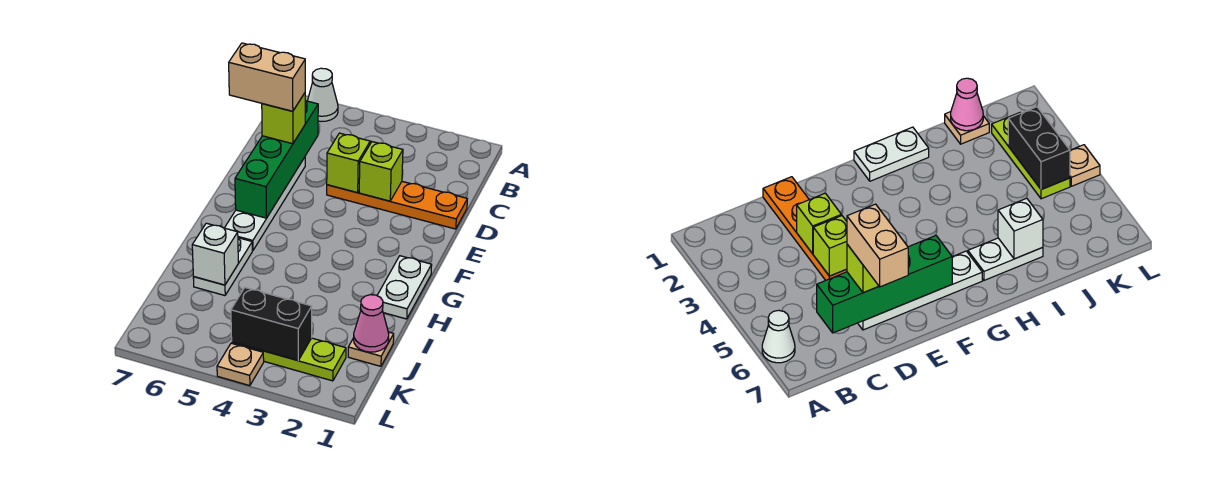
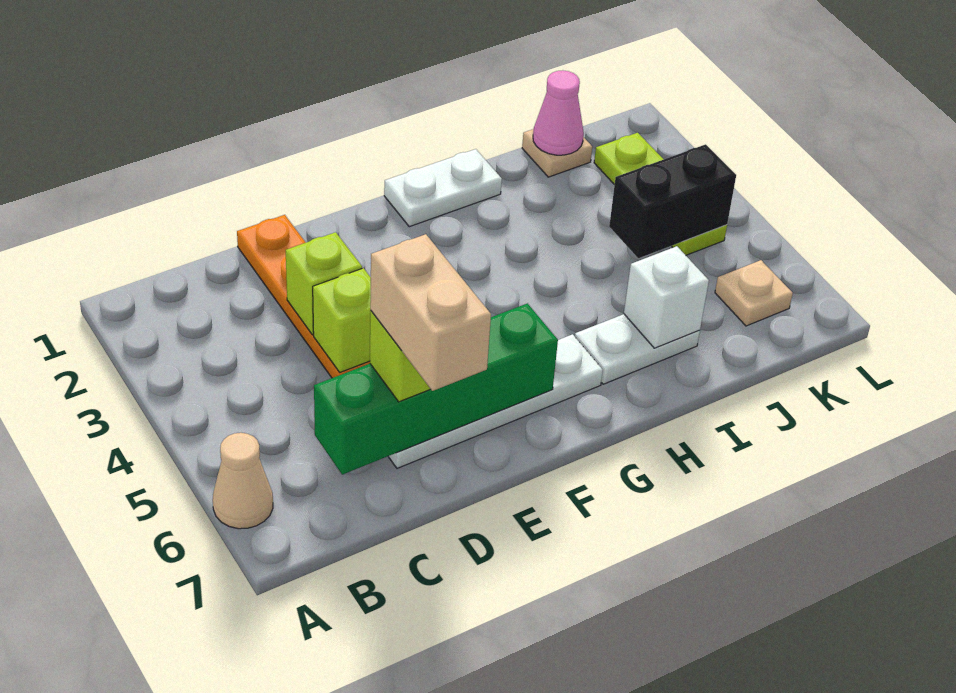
white cone A6 level 1 -> tan cone A6 level 1
black brick K3:K4 level 2 -> black brick J4:K4 level 2
tan plate L4 level 1 -> tan plate K6 level 1

